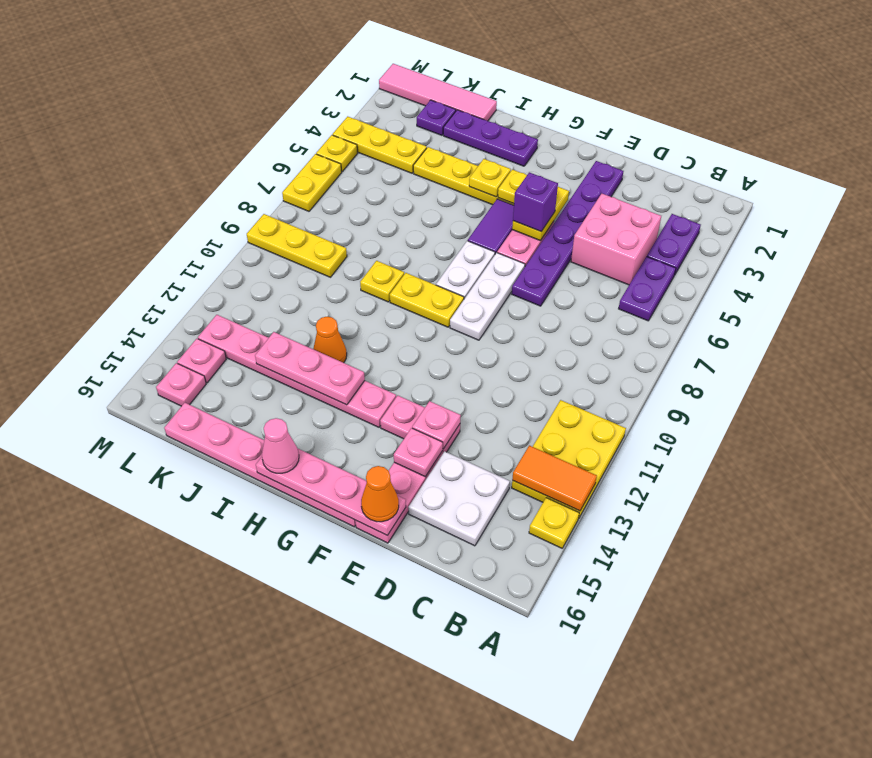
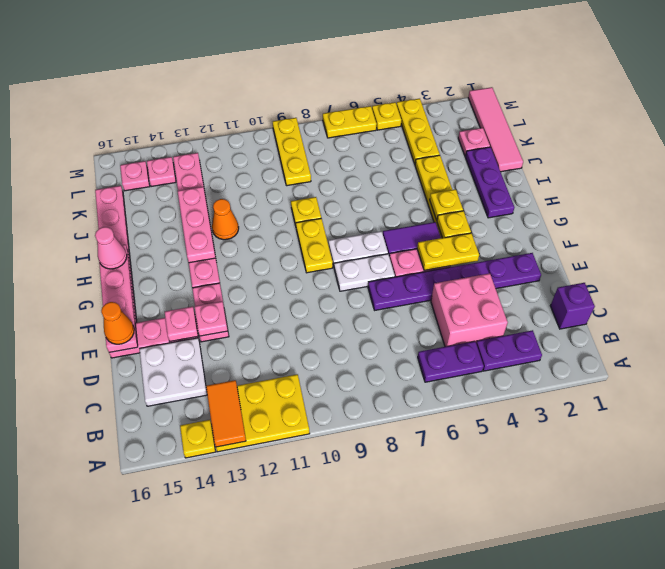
purple brick F5 level 3 -> purple brick C1 level 1
white plate F7:F9 level 1 -> white plate F7:F8 level 1
purple plate K2 level 1 -> pink plate K2 level 1

